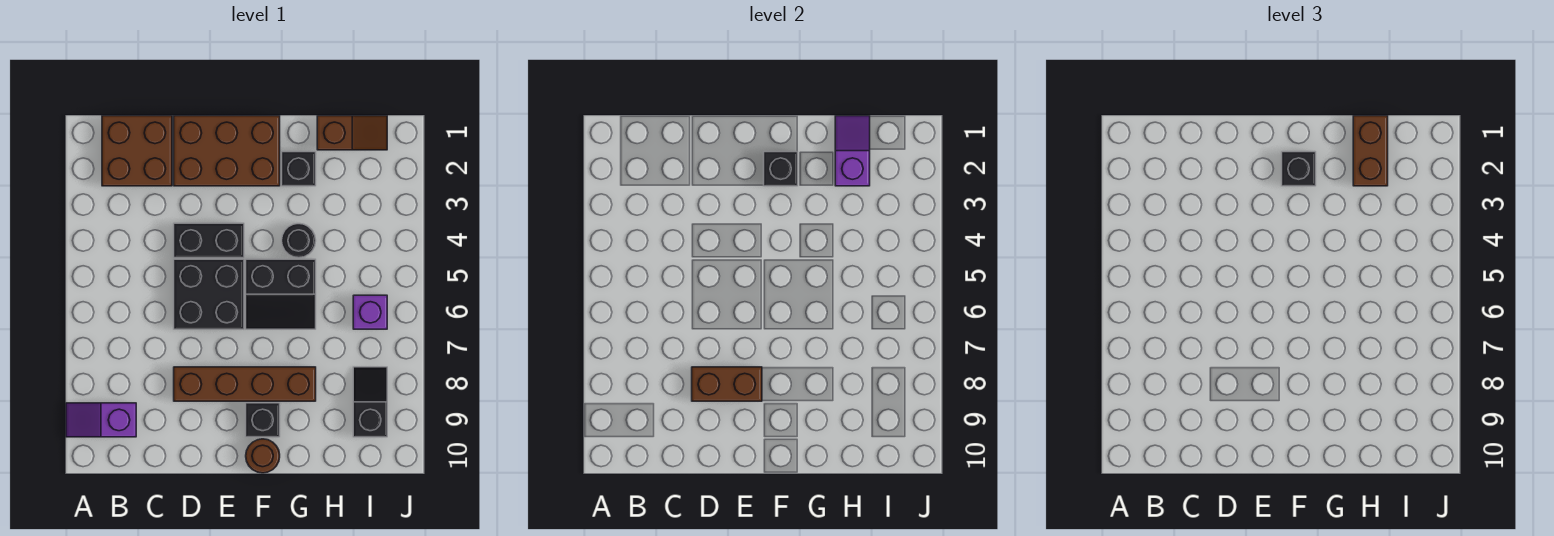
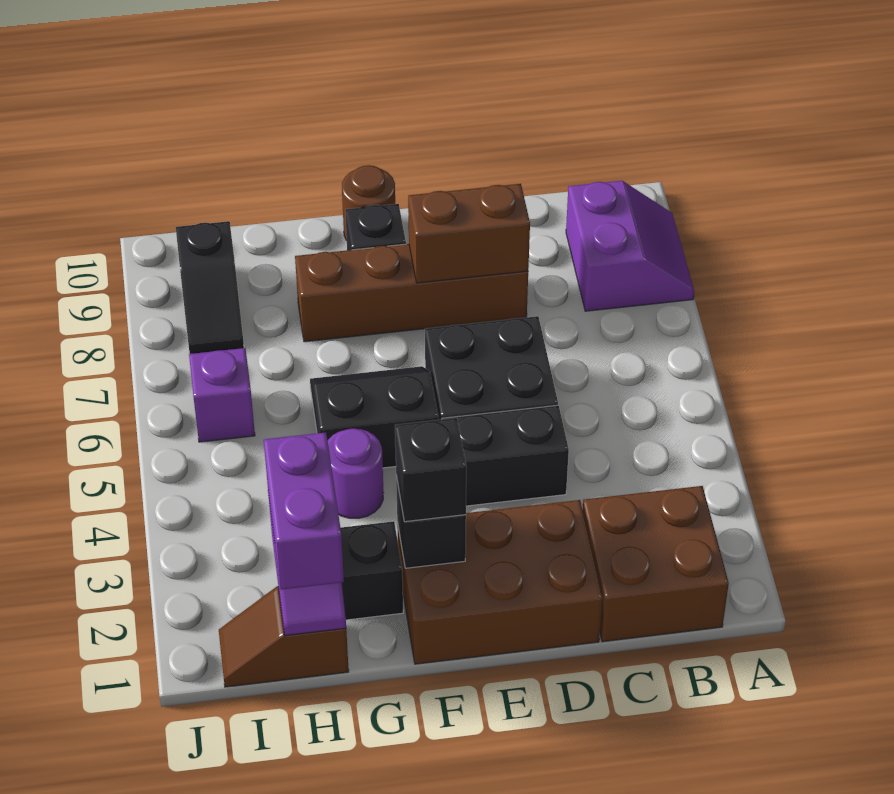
purple slope A9:B9 level 1 top B -> purple slope A8:B9 level 1 top B
black round brick G4 level 1 -> purple round brick G4 level 1
brown brick H1:H2 level 3 -> purple brick H1:H2 level 3

